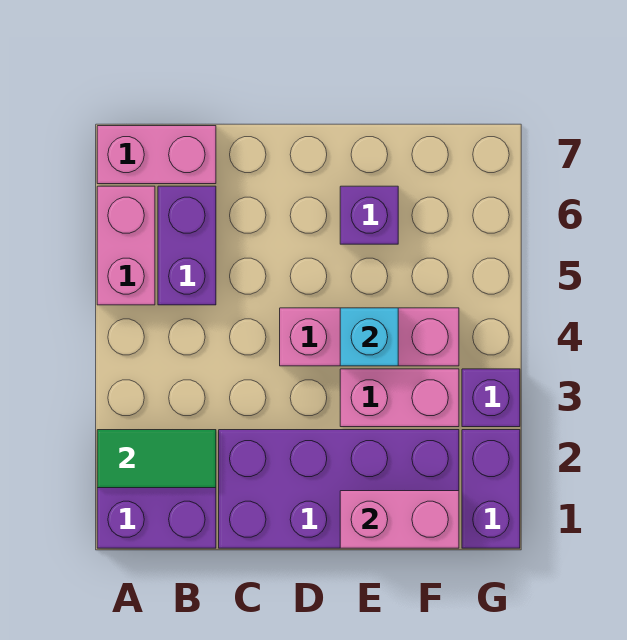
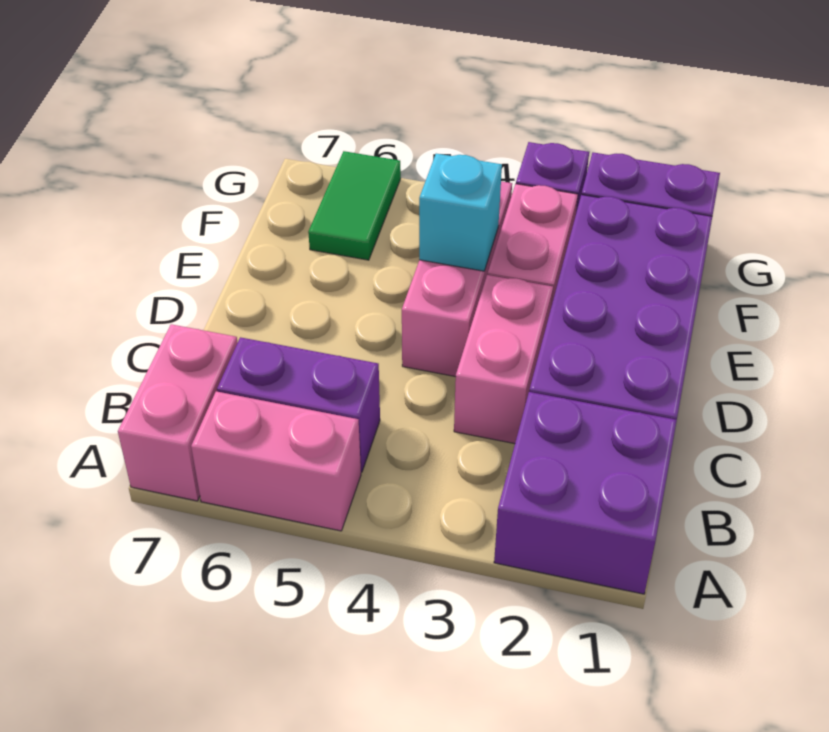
green tile A2:B2 level 2 -> green tile F6:G6 level 1
pink brick E1:F1 level 2 -> pink brick C3:D3 level 1
purple brick E6 level 1 -> none

